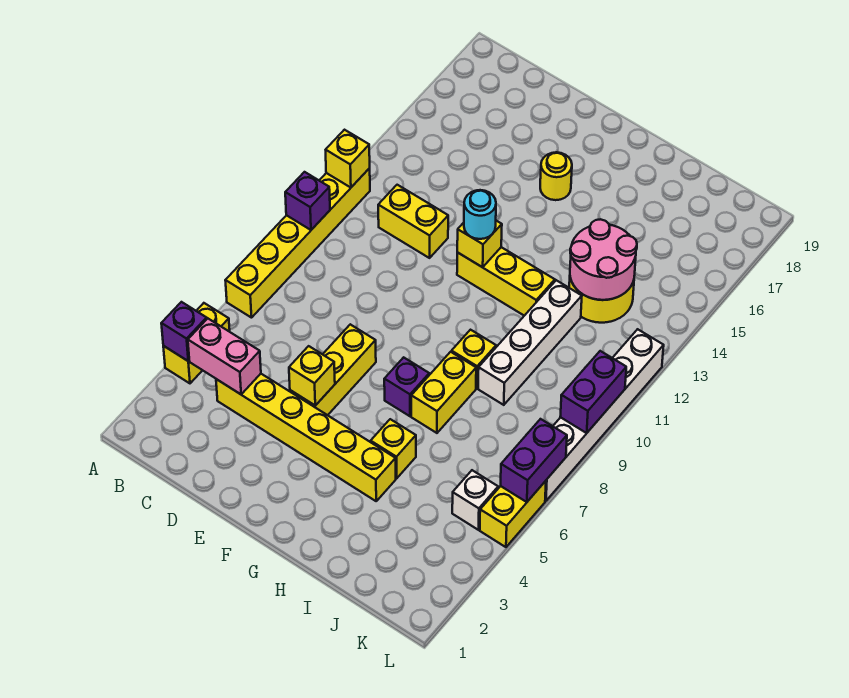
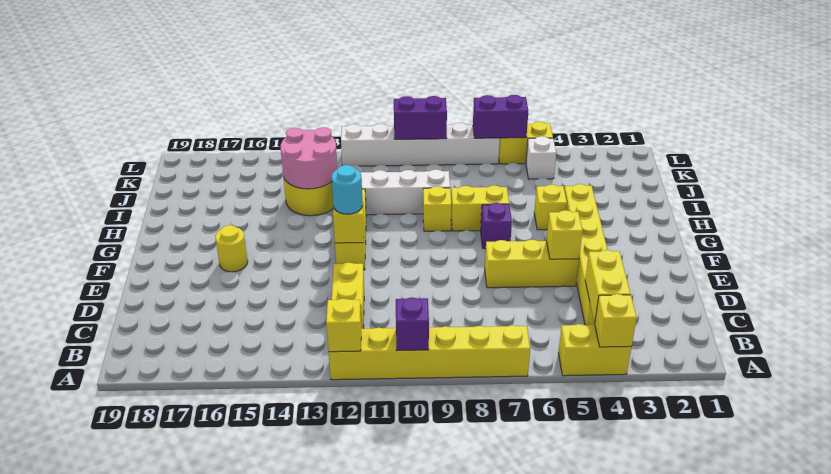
purple brick A4 level 2 -> yellow brick A4 level 2
pink brick B4:C4 level 2 -> yellow brick B4:C4 level 2

